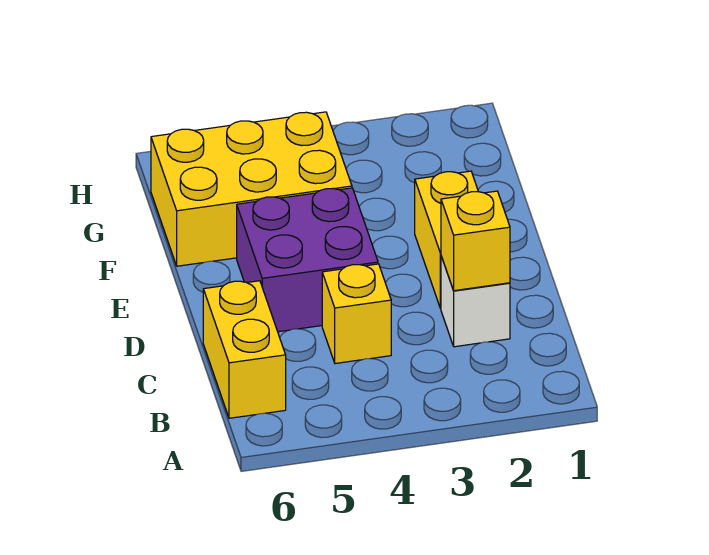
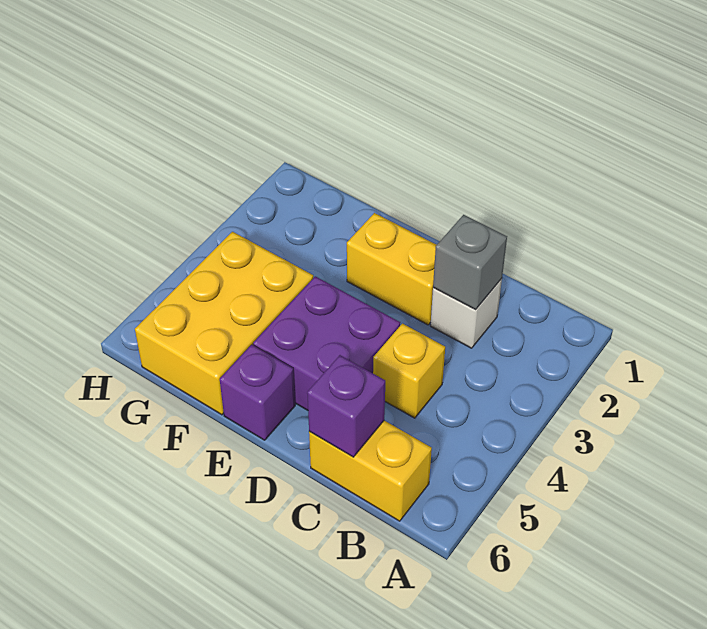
yellow brick C2 level 2 -> grey brick C2 level 2
none -> purple brick C6 level 2
none -> purple brick E6 level 1

